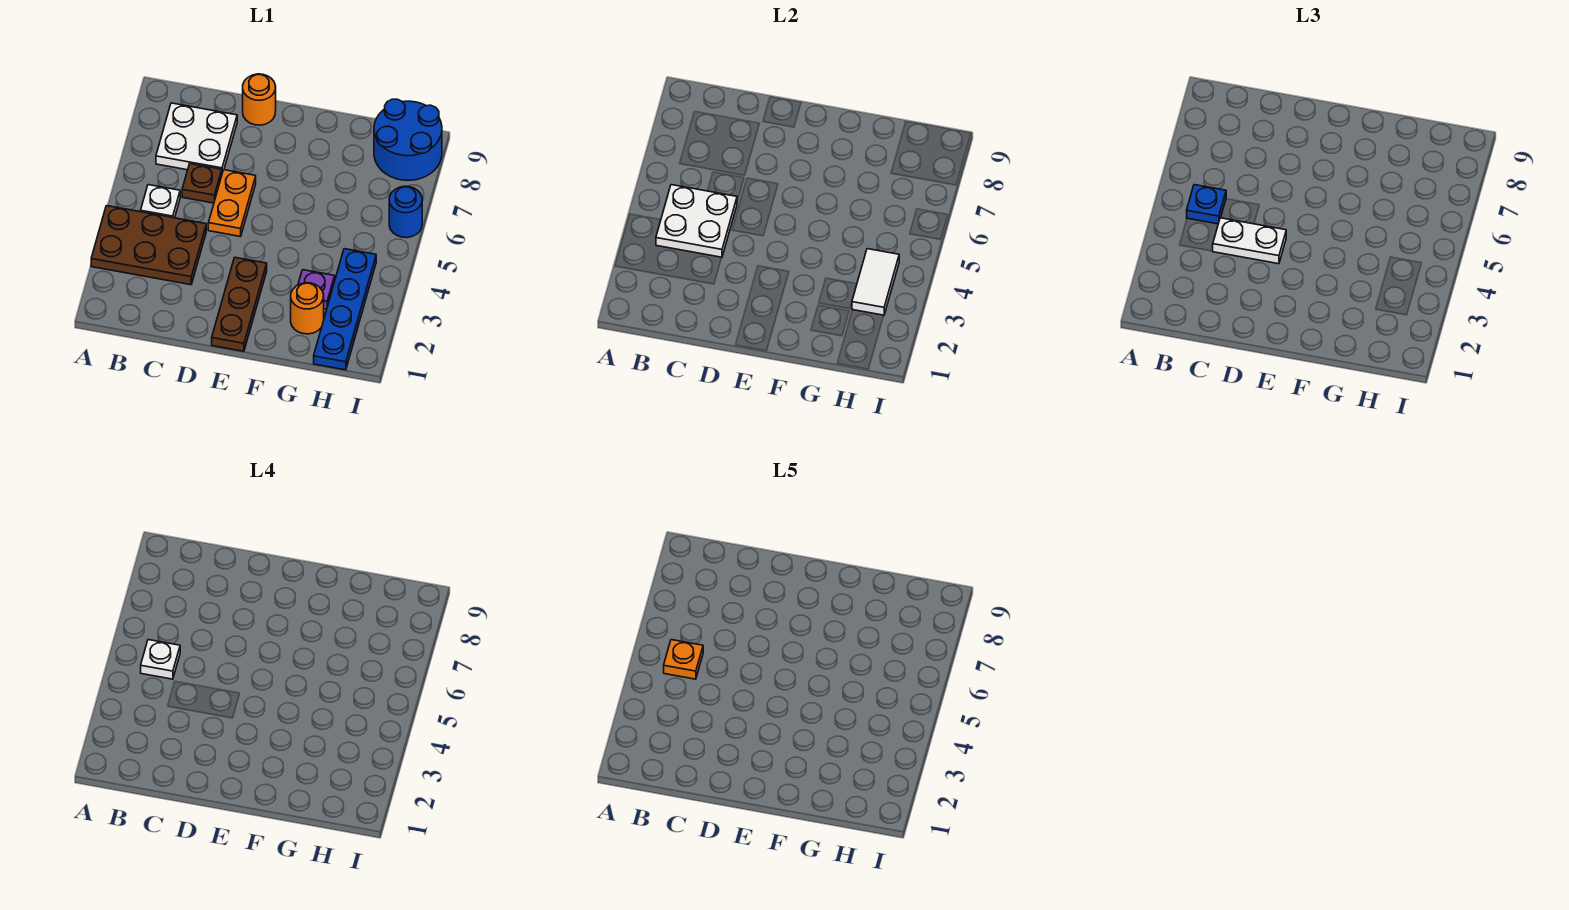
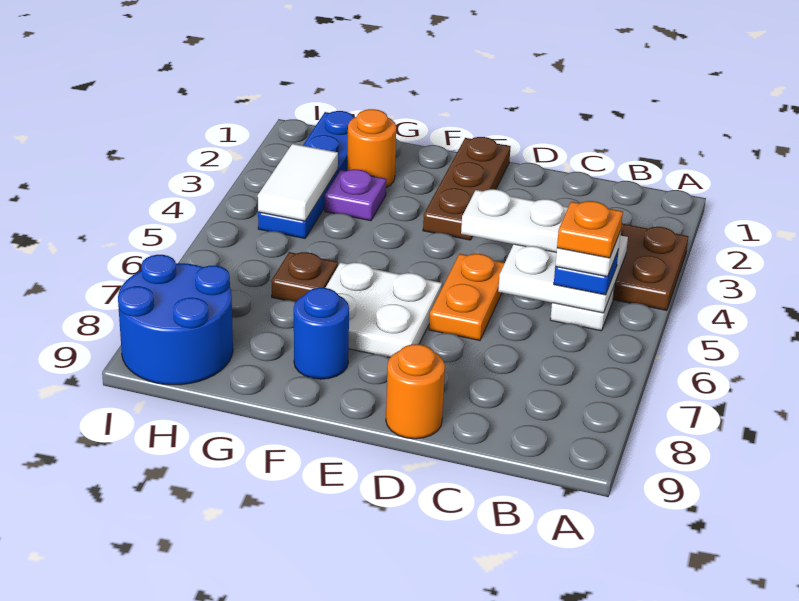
white plate B7:C8 level 1 -> white plate E6:F7 level 1
brown plate C6 level 1 -> brown plate G6 level 1
blue round brick I6 level 1 -> blue round brick F8 level 1

